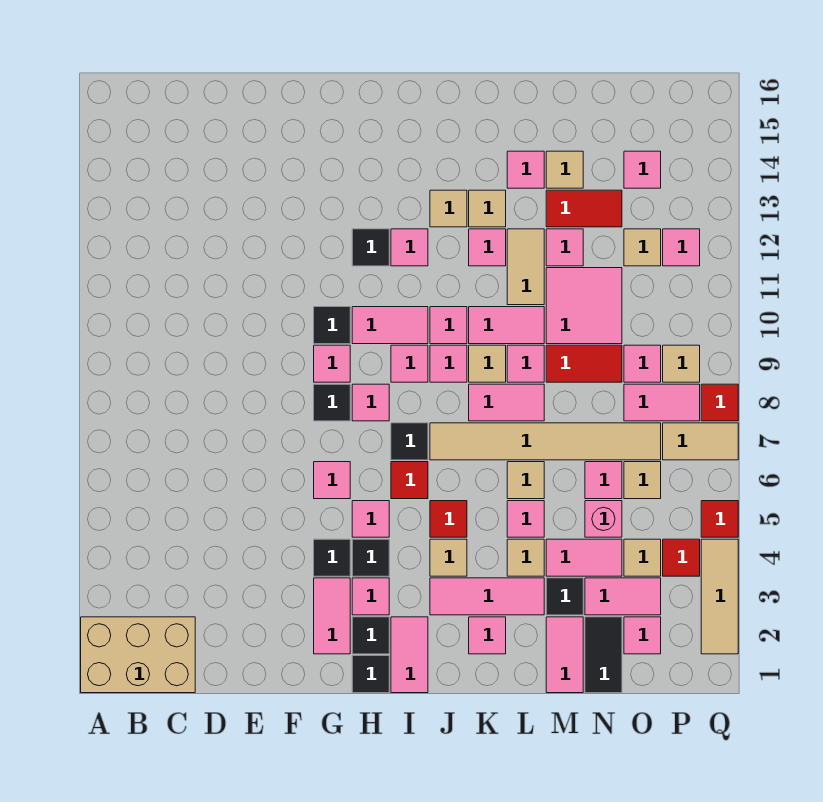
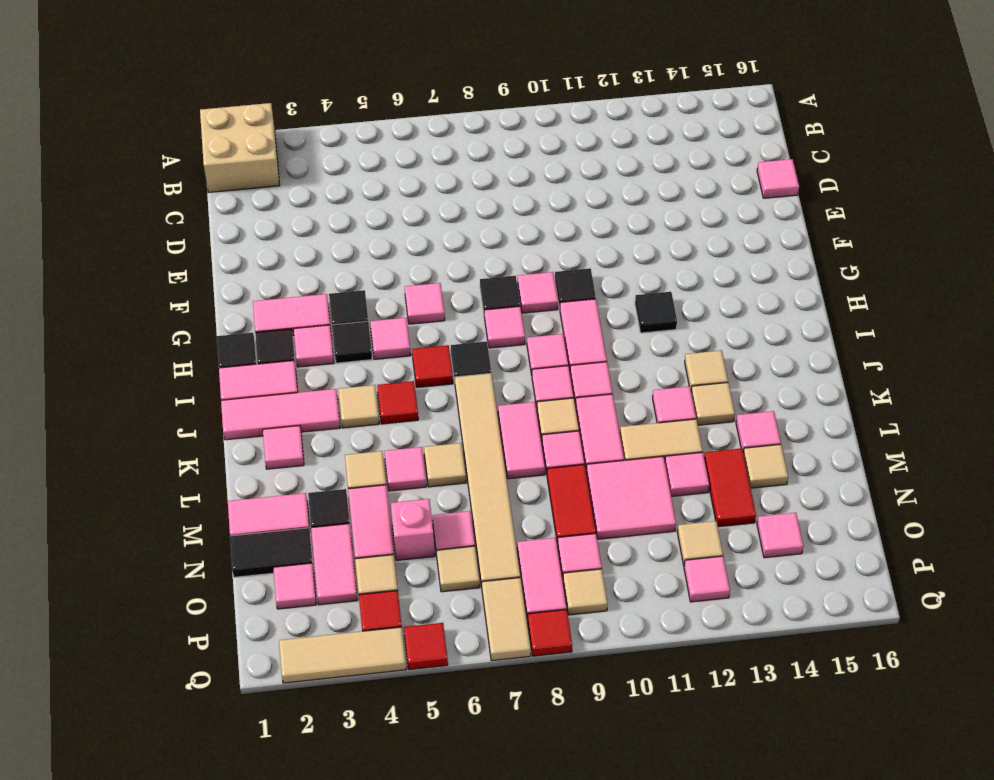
tan brick A1:C2 level 1 -> tan brick A1:B2 level 1
pink tile I12 level 1 -> pink tile D16 level 1
pink tile J3:L3 level 1 -> pink tile J1:J3 level 1

